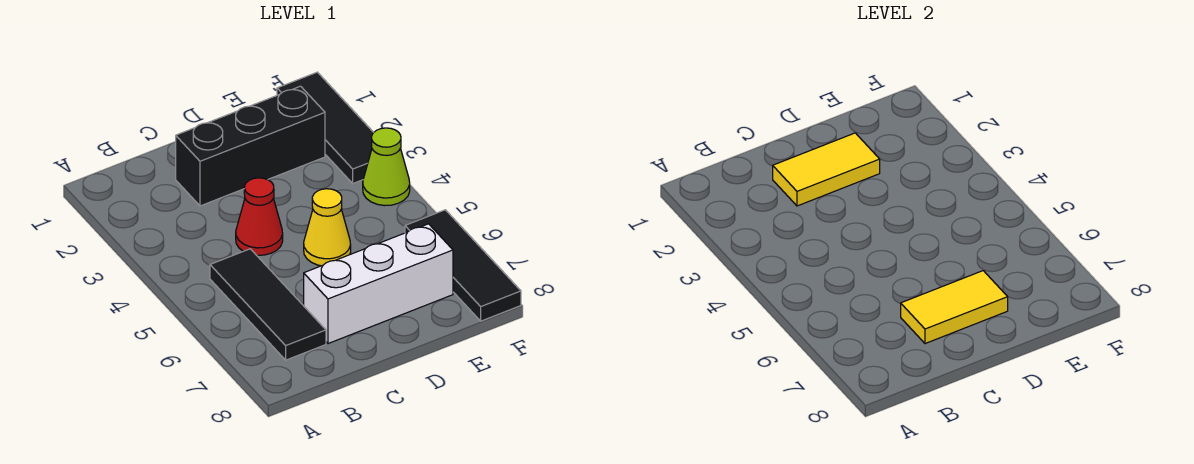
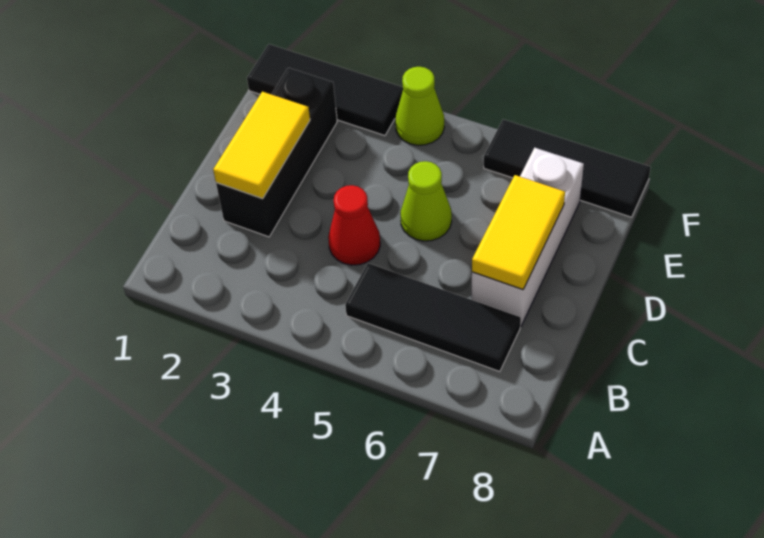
yellow cone D5 level 1 -> lime cone D5 level 1

